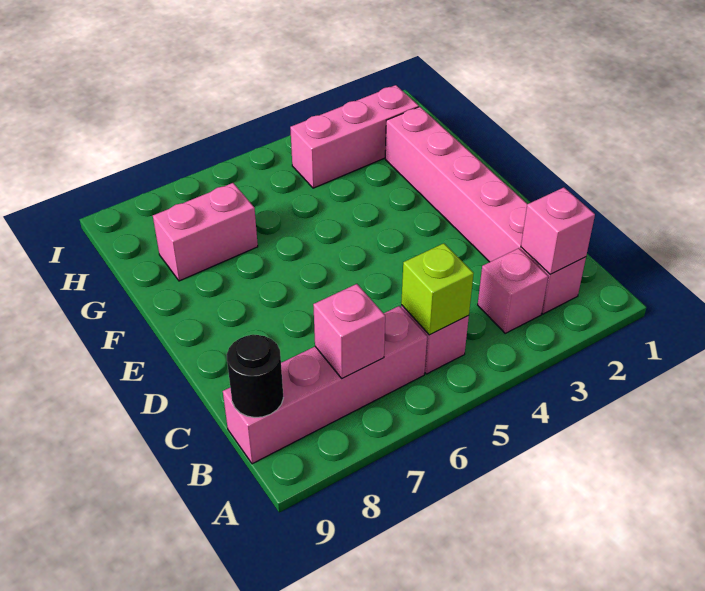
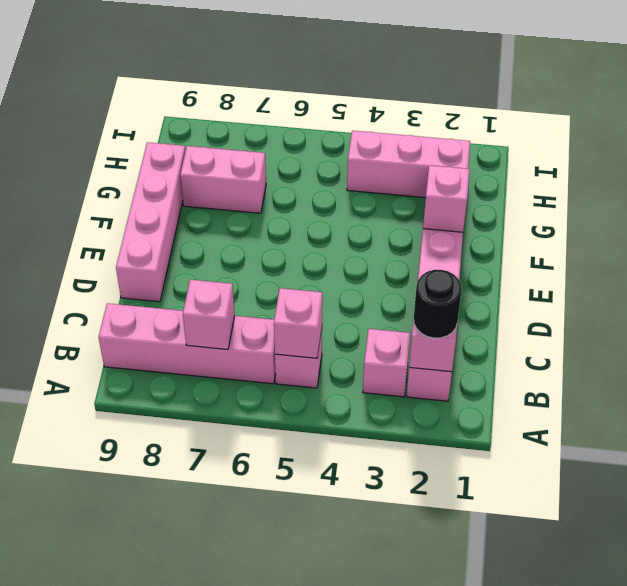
lime brick B5 level 2 -> pink brick B5 level 2
black round brick B9 level 2 -> black round brick B2 level 3
none -> pink brick D9:G9 level 1
none -> pink brick F2 level 2

